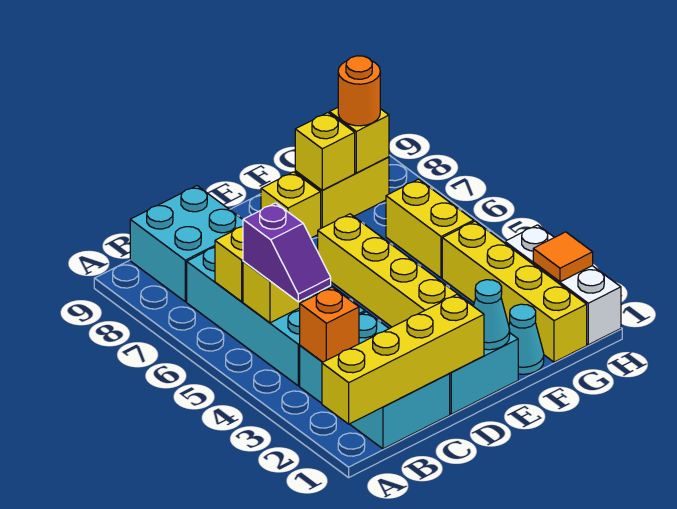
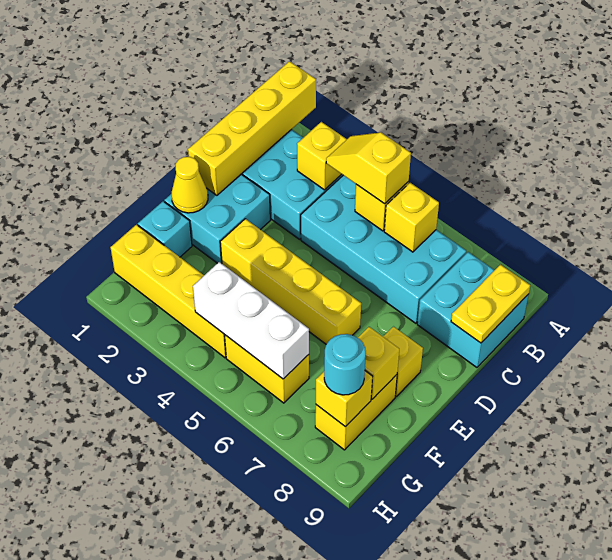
orange brick B3 level 2 -> yellow brick B3 level 2
purple slope B4:B5 level 3 top 5 -> yellow slope B4:B5 level 3 top 5
none -> yellow plate B9:C9 level 2
cyan cone E1 level 2 -> yellow cone E1 level 2
cyan cone F1 level 1 -> cyan brick F1 level 1
orange round brick G8 level 3 -> cyan round brick G8 level 3
white brick H1:H3 level 1 -> white brick G4:G6 level 2
orange tile H2 level 2 -> none

